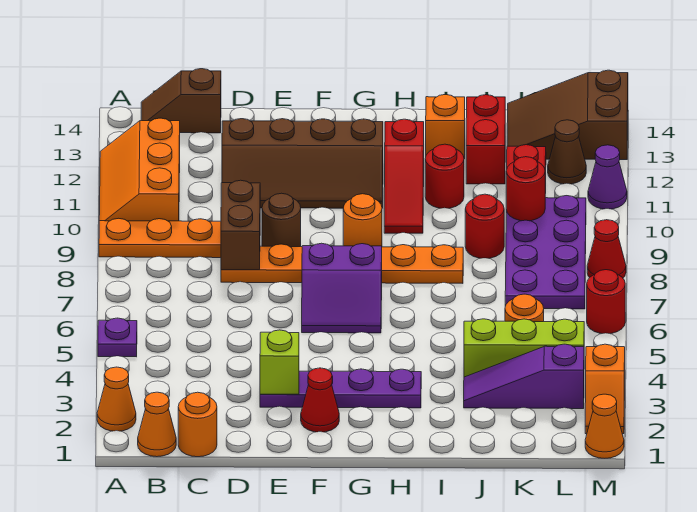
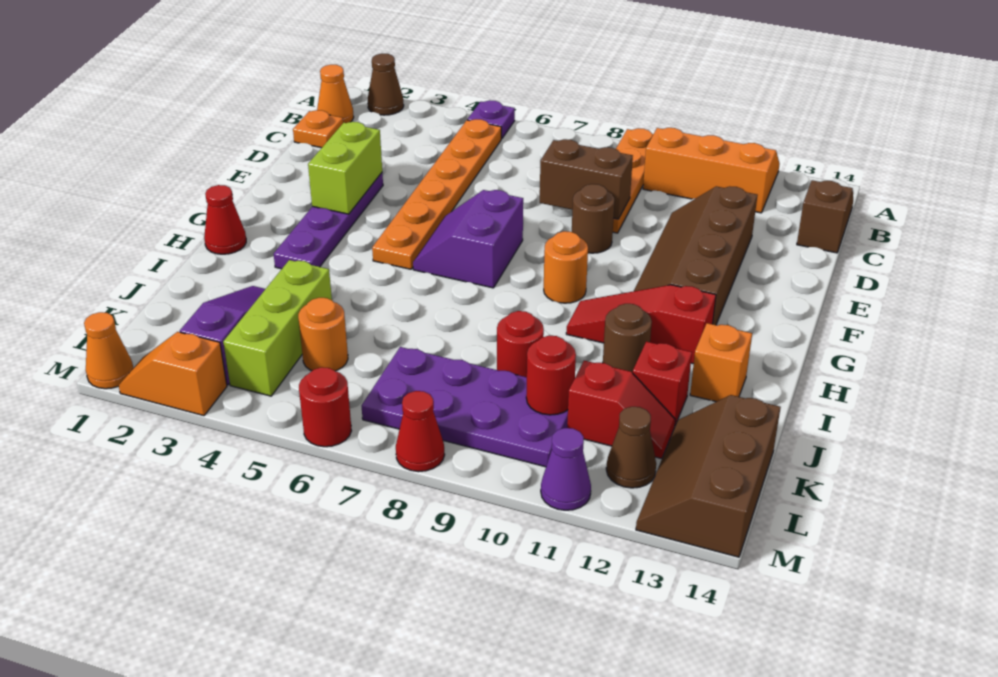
orange cone A2 level 1 -> brown cone A2 level 1
orange round brick C1 level 1 -> orange plate C1 level 1
orange plate D8:I8 level 1 -> orange plate B5:G5 level 1
lime brick E3 level 2 -> lime brick E3:F3 level 2
red cone F2 level 1 -> red cone H1 level 1
red round brick I11 level 1 -> brown round brick I11 level 1
red brick J12:J13 level 1 -> red brick J12 level 1
brown slope K13:M14 level 1 top M -> brown slope K13:M14 level 1 top 14

